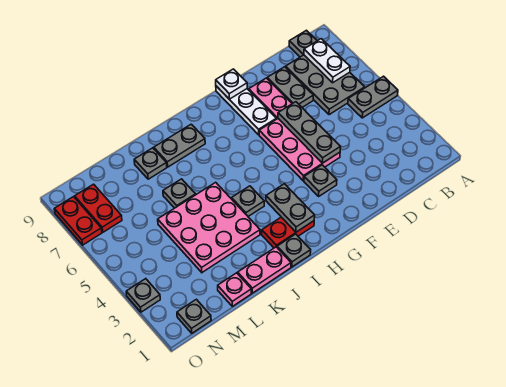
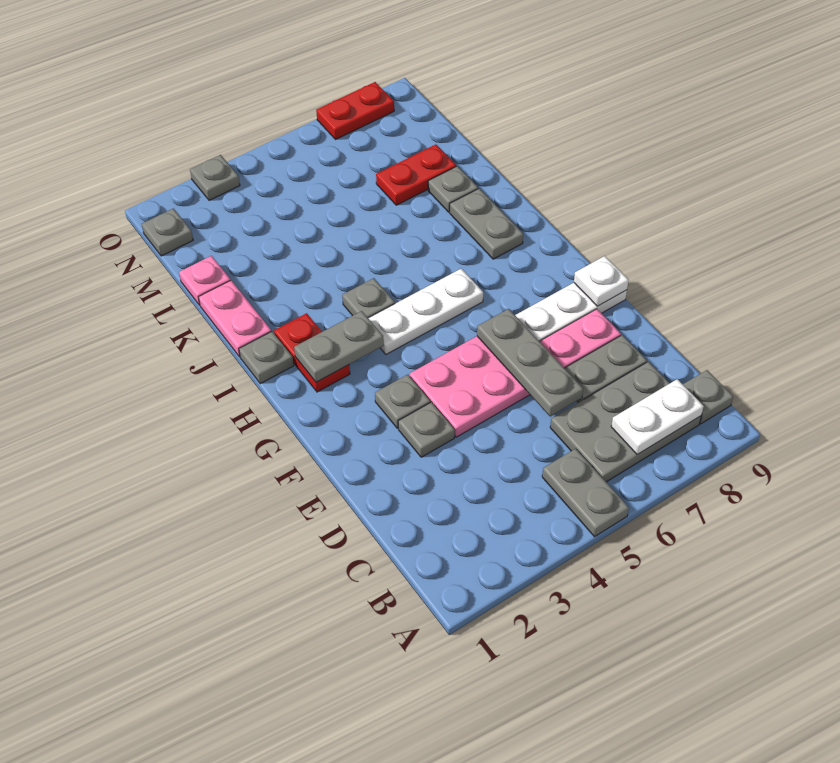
grey plate E4:E6 level 2 -> grey plate D6:F6 level 2
none -> white plate H4:H6 level 1
pink plate J3:L5 level 1 -> none
grey plate K6 level 1 -> grey plate E3 level 1
red plate N7:N8 level 1 -> red plate L7:L8 level 1

